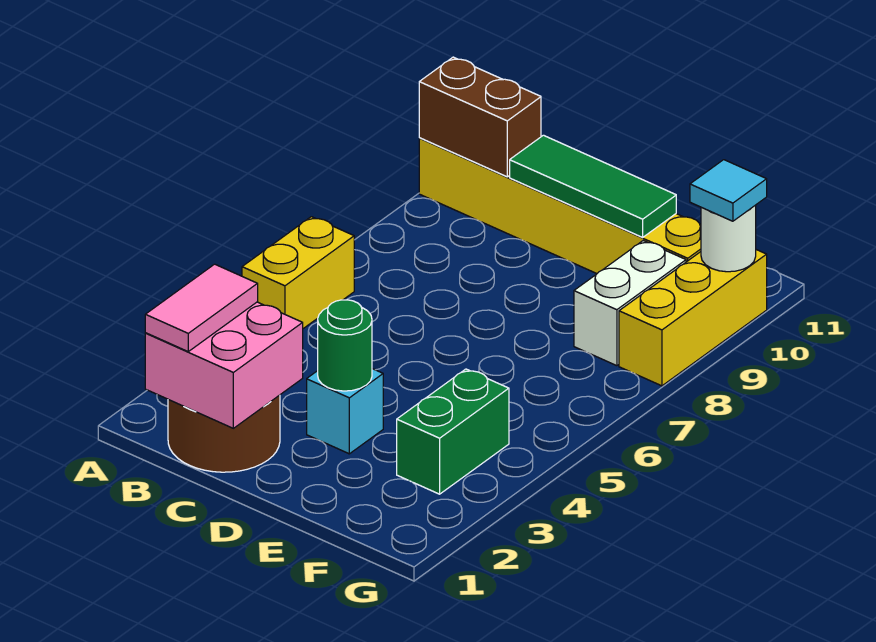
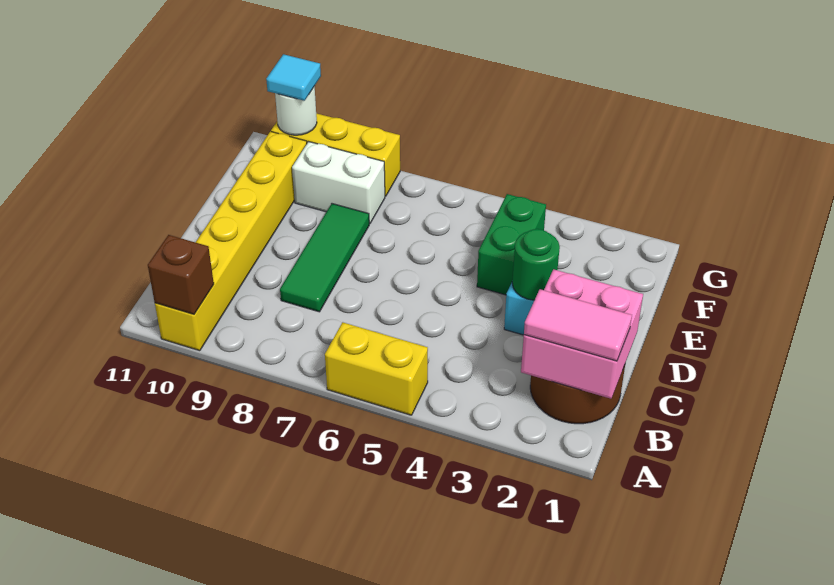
brown brick A10:B10 level 2 -> brown brick A10 level 2
green tile C10:E10 level 2 -> green tile C8:E8 level 1
green brick F3:F4 level 1 -> green brick E4:F4 level 1

